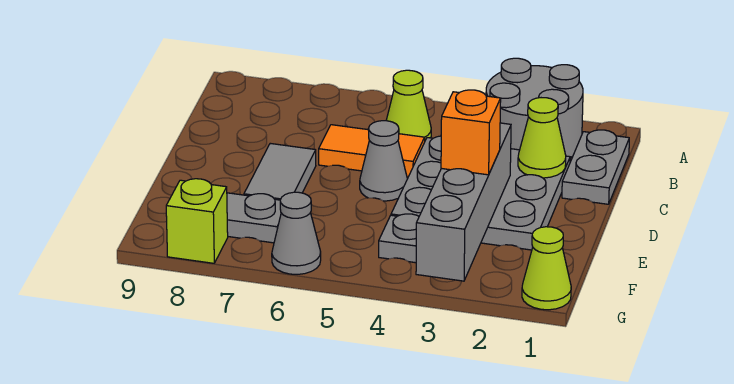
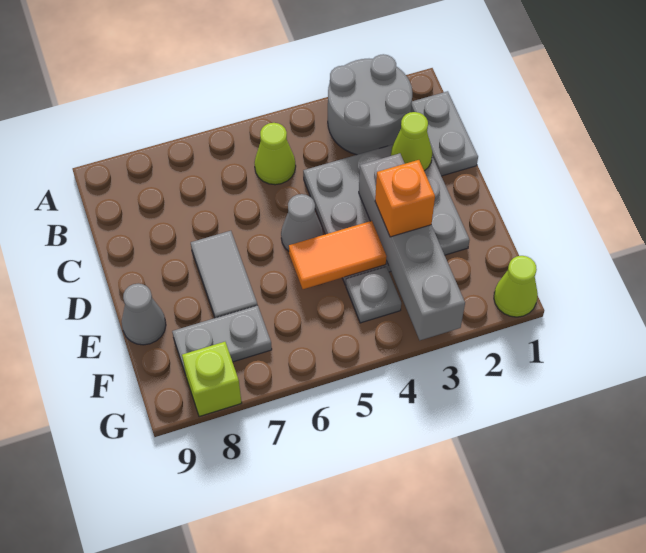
orange tile C5:C6 level 1 -> orange tile E4:E5 level 2
grey cone G6 level 1 -> grey cone E9 level 1

